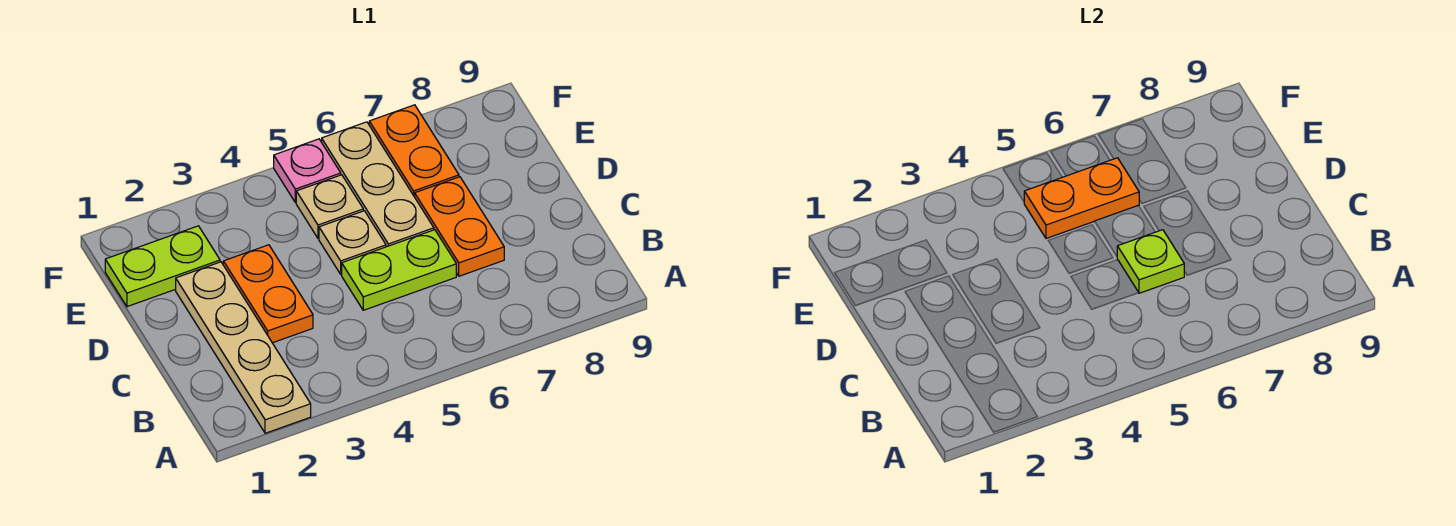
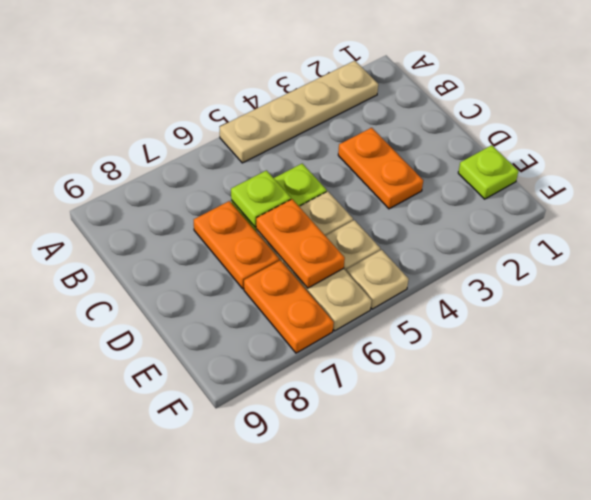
tan plate A2:D2 level 1 -> tan plate A2:A5 level 1
lime plate E1:E2 level 1 -> lime plate E1 level 1
orange plate E5:E6 level 2 -> orange plate D6:E6 level 2
pink plate F5 level 1 -> tan plate F5 level 1

